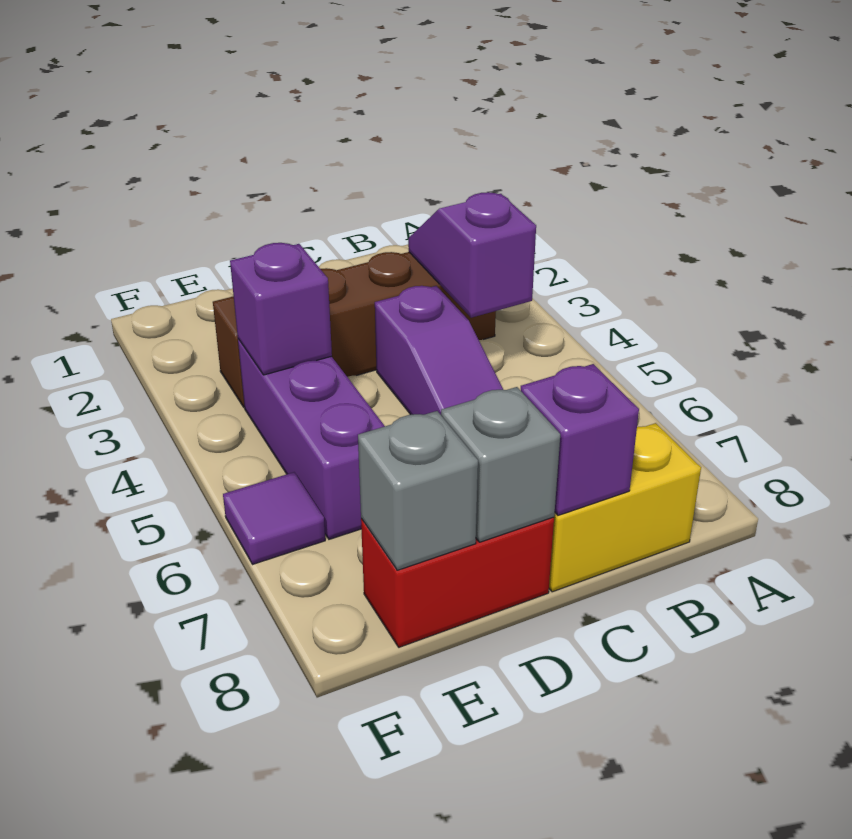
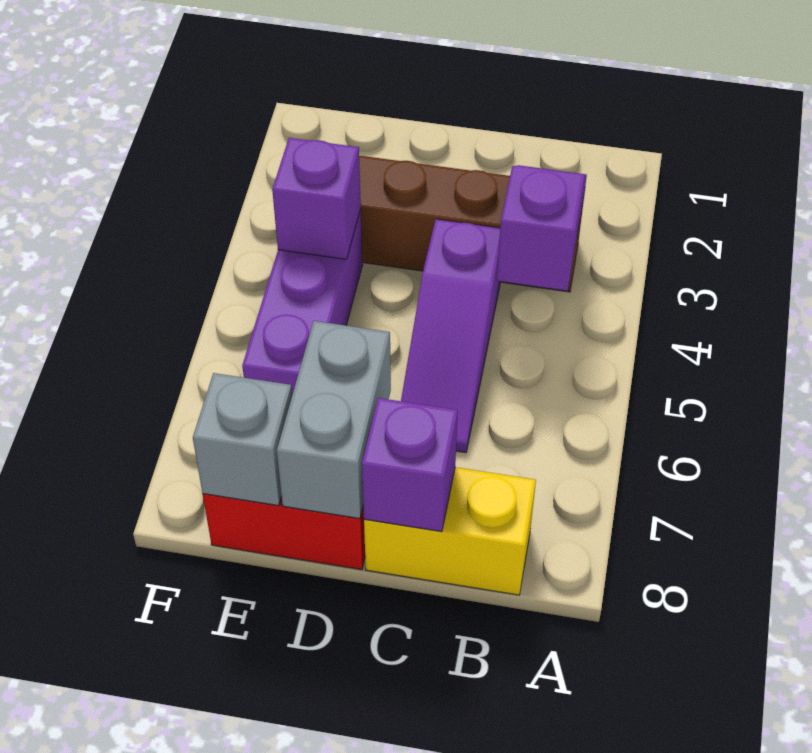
grey brick D8 level 2 -> grey brick D7:D8 level 2
purple tile F6 level 1 -> none

